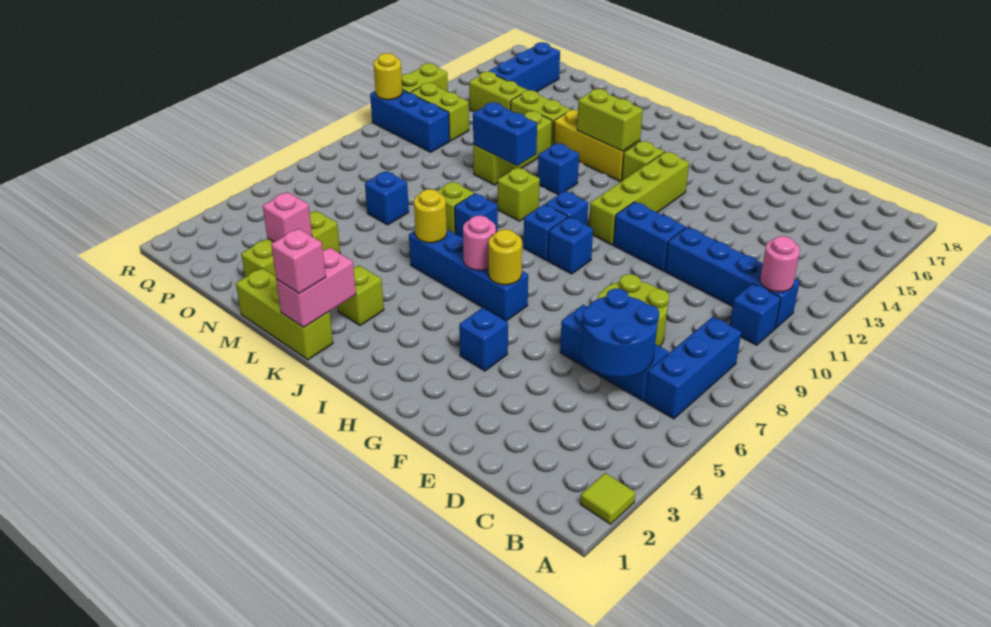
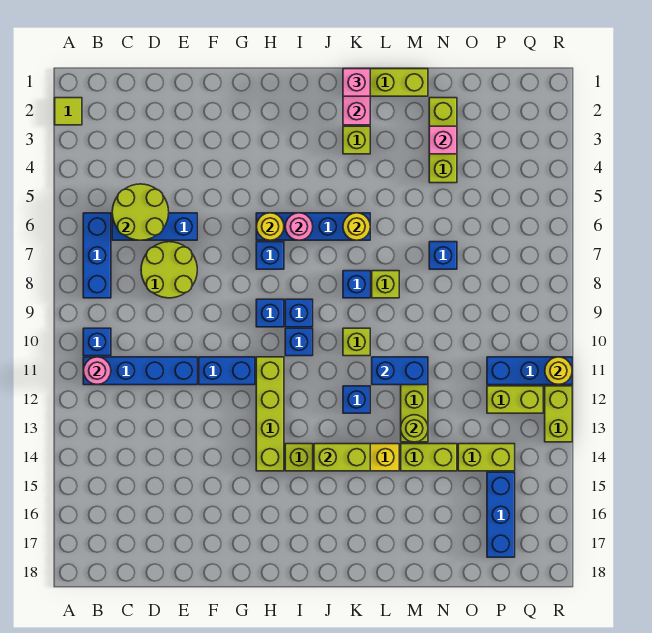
blue round brick C5:D6 level 2 -> lime round brick C5:D6 level 2
blue brick G4 level 1 -> blue brick H7 level 1
none -> lime round brick M13 level 2

